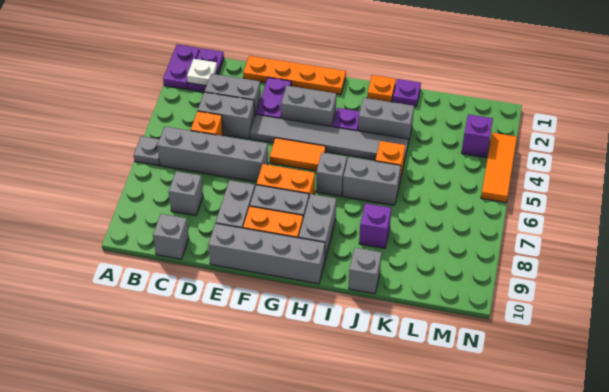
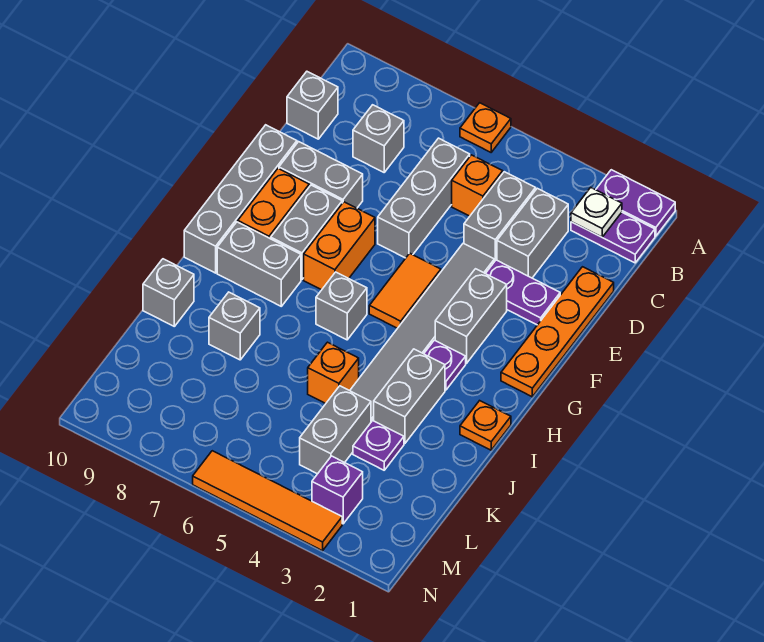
grey plate A6 level 1 -> orange plate A6 level 1
grey brick B6:E6 level 1 -> grey brick C6:E6 level 1
grey brick I6:J6 level 1 -> grey brick K4:L4 level 1
purple plate J1 level 1 -> purple plate K3 level 1
purple brick J8 level 1 -> grey brick J8 level 1
orange tile N3:N5 level 1 -> orange tile N3:N6 level 1

